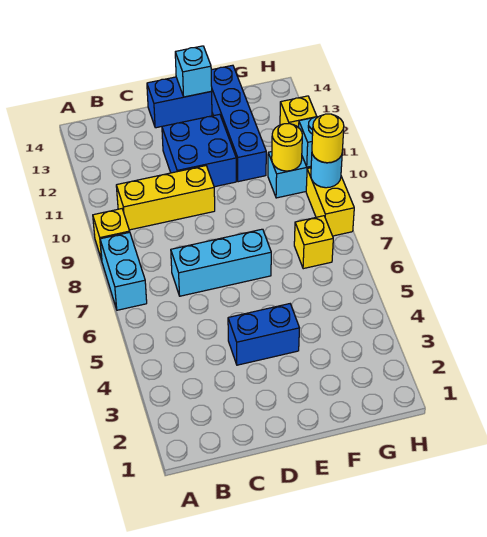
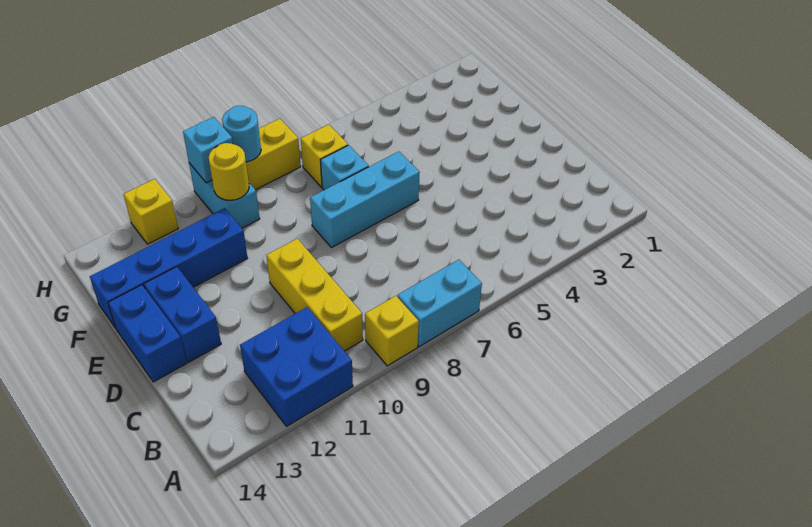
cyan brick C7:E7 level 1 -> cyan brick E6:E8 level 1
blue brick D4:E4 level 1 -> blue brick D13:E13 level 1
blue brick D11:E12 level 1 -> blue brick A11:B12 level 1
cyan brick E14 level 2 -> cyan brick F7 level 1
yellow round brick H9 level 3 -> none

